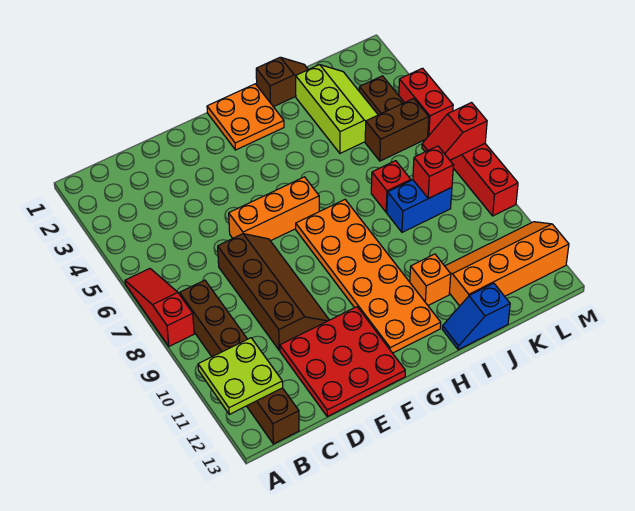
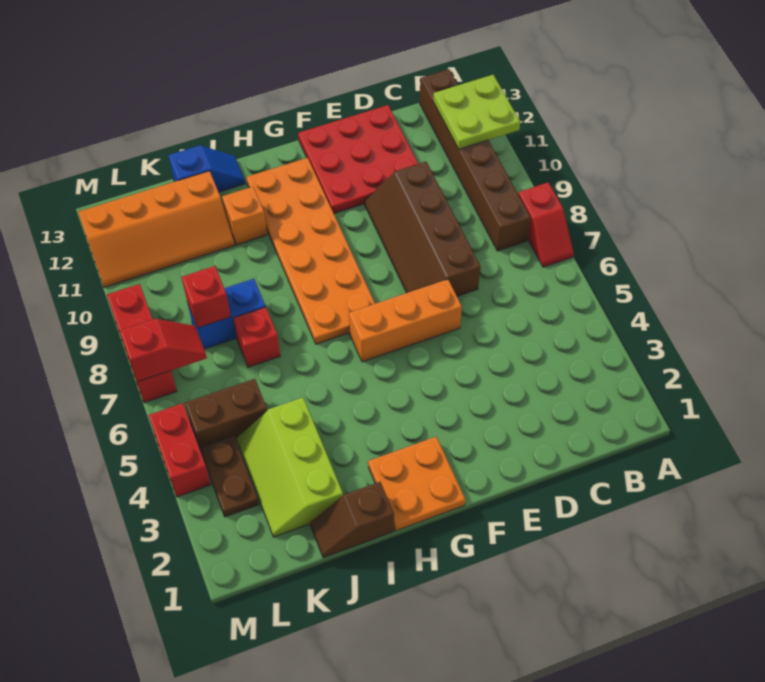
red slope A6:A8 level 1 top 8 -> red slope A7:A8 level 1 top 8

